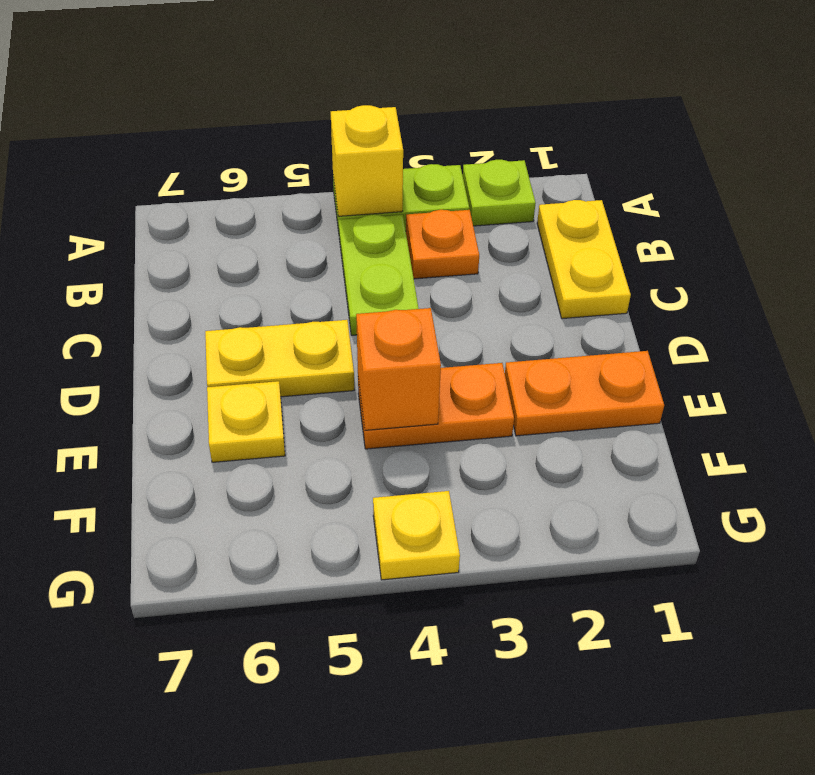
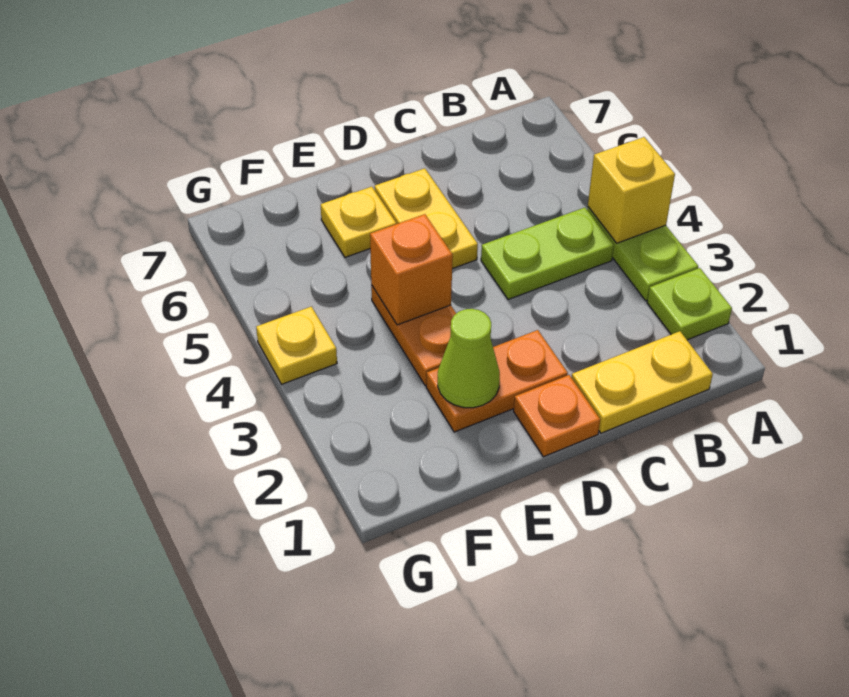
orange plate B3 level 1 -> orange plate D1 level 1
orange plate E1:E2 level 1 -> orange plate D2:E2 level 1
none -> lime cone E2 level 2

